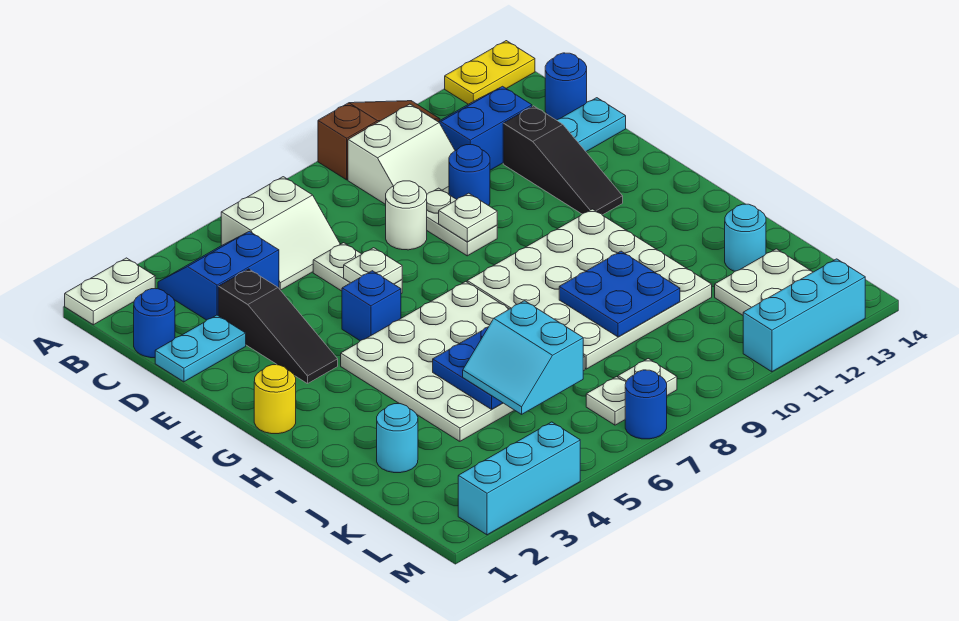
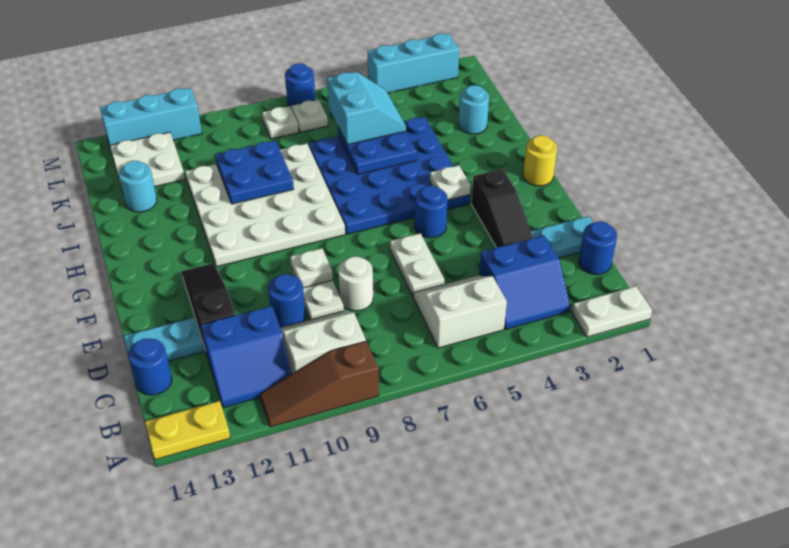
black slope D3:F3 level 1 top D -> black slope D3:F3 level 1 top F
white plate E6 level 2 -> white plate G4 level 2
blue brick F5 level 1 -> blue round brick F5 level 1
white plate G4:J7 level 1 -> blue plate G4:J7 level 1

